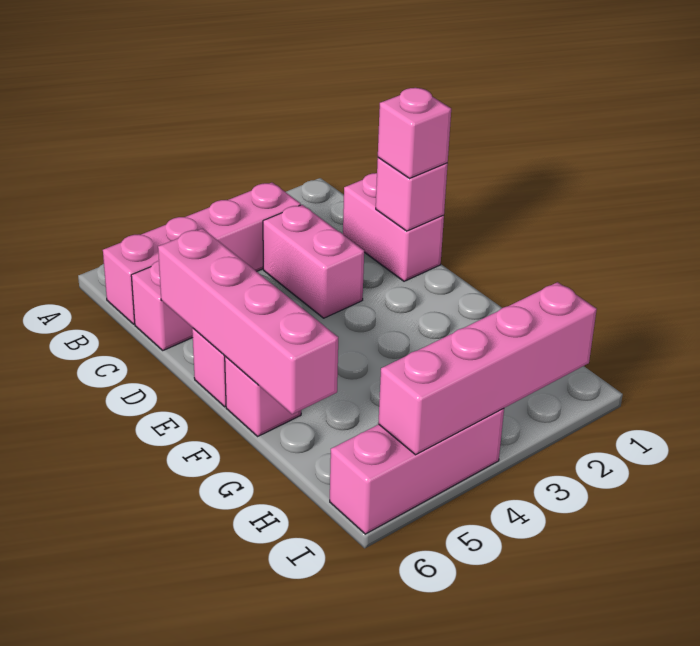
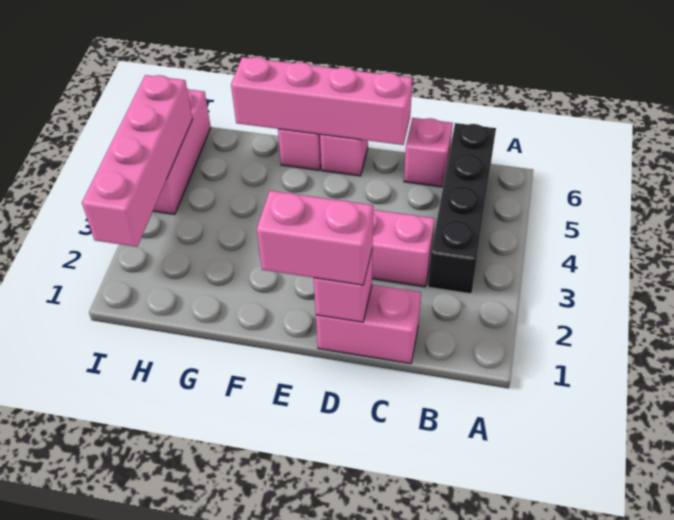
pink brick B3:B6 level 1 -> black brick B3:B6 level 1
pink brick D1 level 3 -> pink brick D1:E1 level 3

